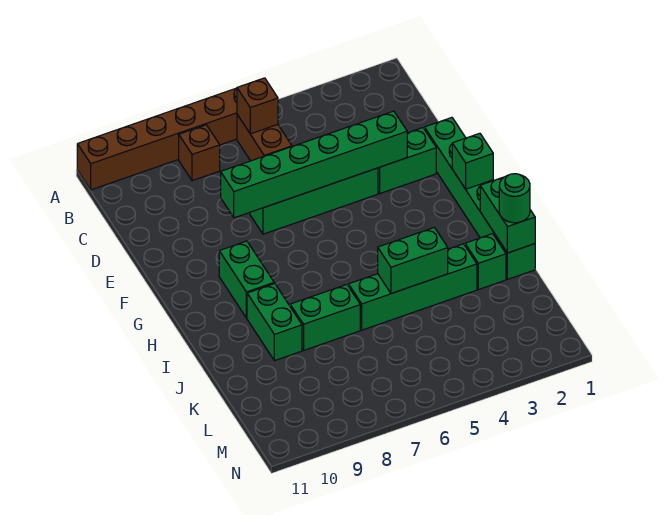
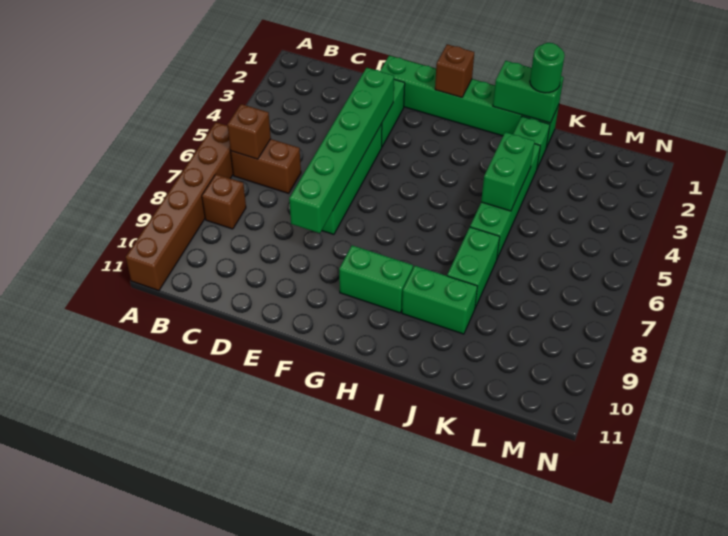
green brick G1 level 2 -> brown brick G1 level 2

